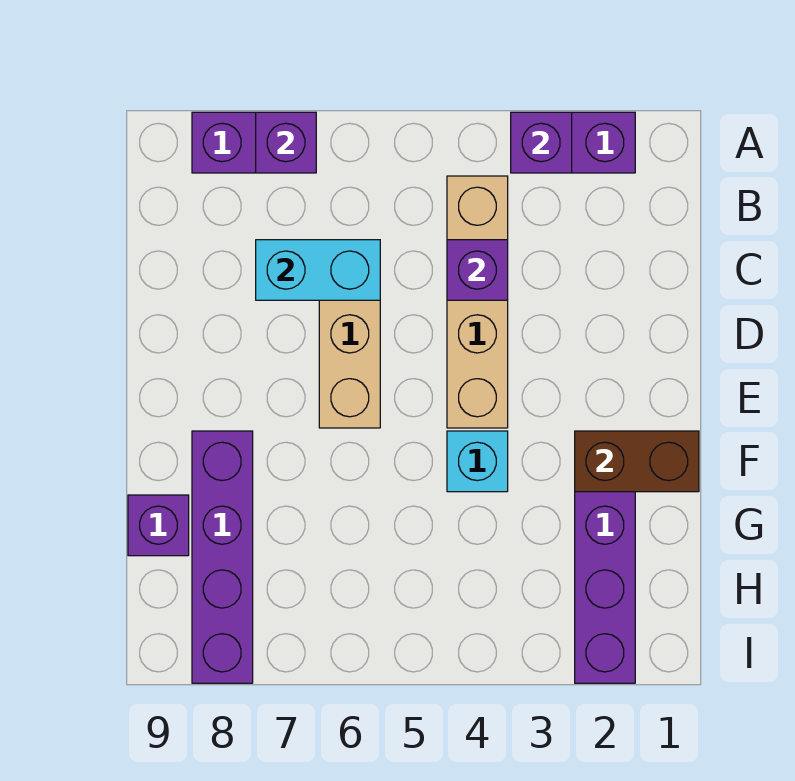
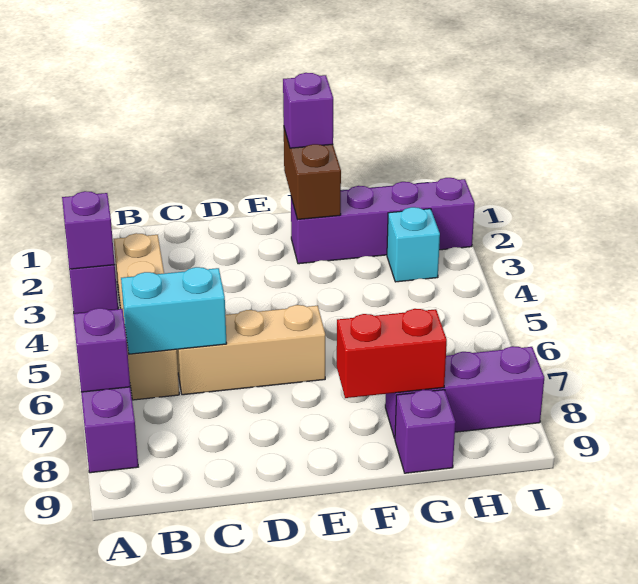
tan brick B4:E4 level 1 -> tan brick B3:B6 level 1
purple brick C4 level 2 -> purple brick F1 level 3
cyan brick C6:C7 level 2 -> cyan brick B6:C6 level 2
cyan brick F4 level 1 -> cyan brick H3 level 1
purple brick F8:I8 level 1 -> purple brick G8:I8 level 1
none -> red brick F8:G8 level 2

